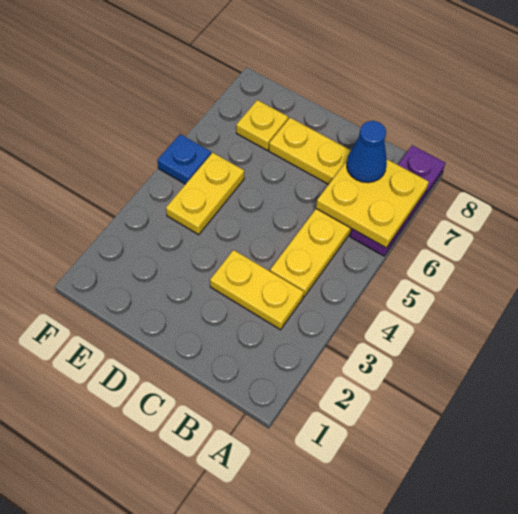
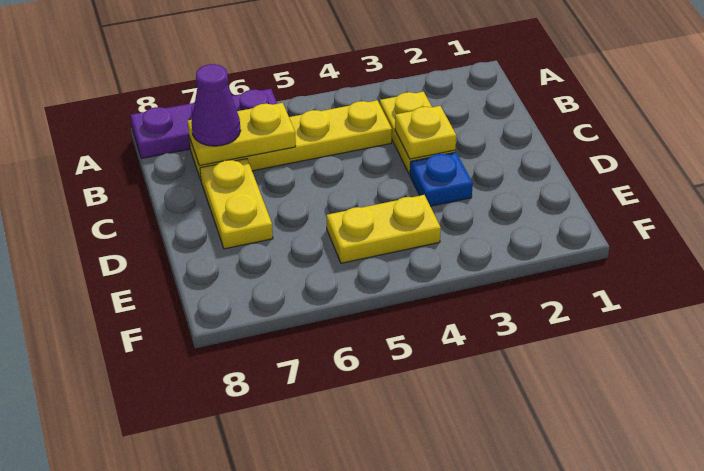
yellow plate A6:B7 level 2 -> yellow plate B6:B7 level 2
blue cone B7 level 3 -> purple cone B7 level 3
yellow plate E7 level 1 -> yellow plate C3 level 2
blue plate F5 level 1 -> blue plate D3 level 1

